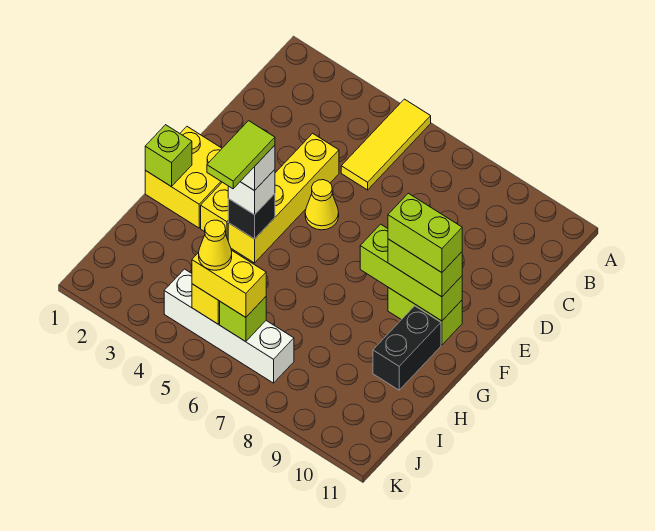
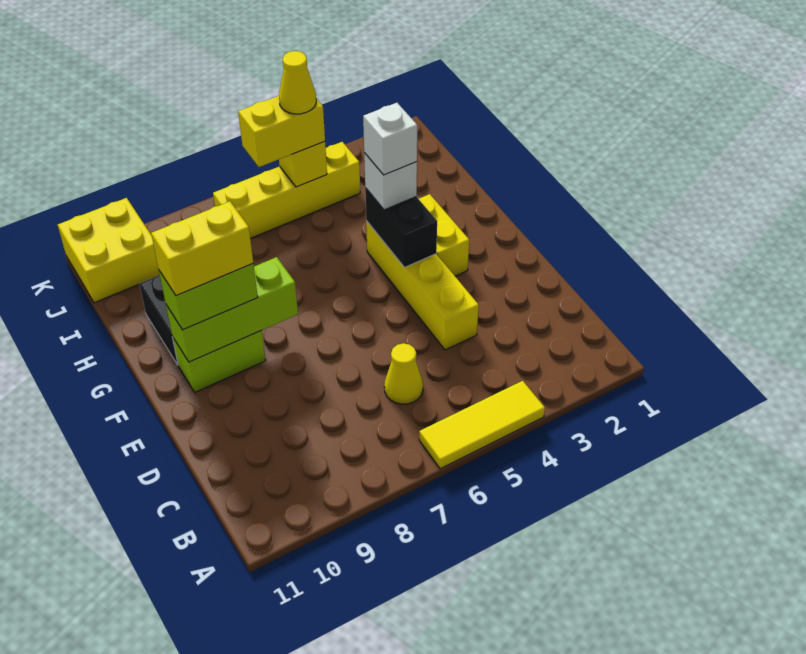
yellow tile A5:C5 level 1 -> yellow tile A4:A6 level 1
yellow cone E5 level 1 -> yellow cone C6 level 1
yellow brick F1:G2 level 1 -> yellow brick J10:K11 level 1
lime brick F9:F10 level 4 -> yellow brick F9:F10 level 4
lime brick G1 level 2 -> none
black brick G4 level 2 -> black brick F4:G4 level 2
lime tile G4:H4 level 5 -> none
white brick J4:J7 level 1 -> yellow brick J4:J7 level 1
lime brick J6 level 2 -> none

